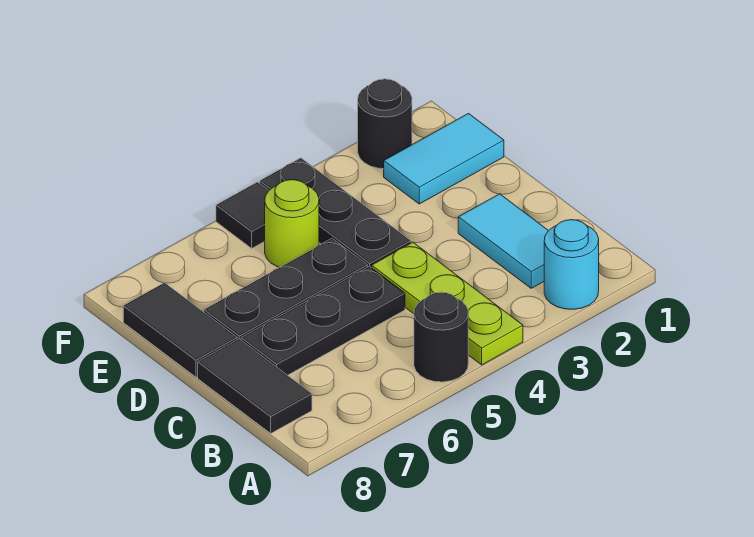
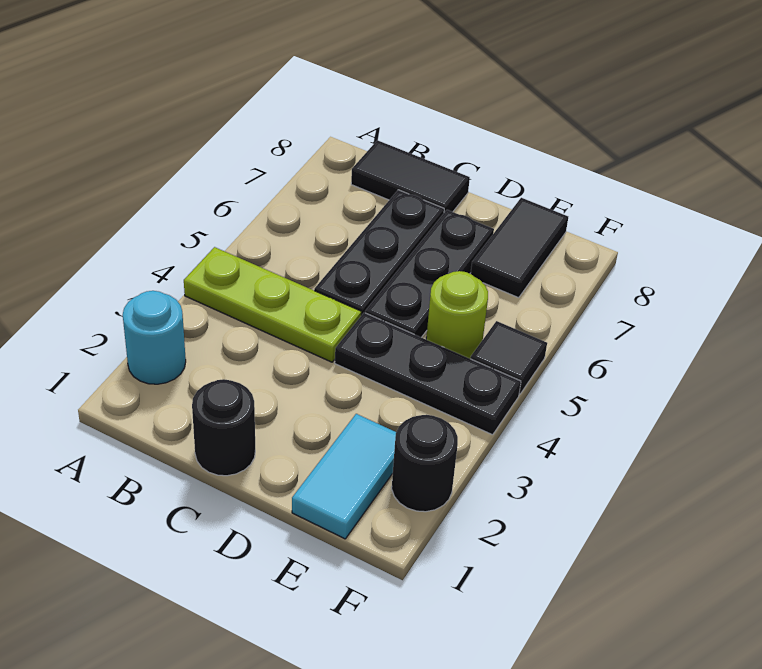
black round brick A5 level 1 -> black round brick C1 level 1
cyan tile B2:C2 level 1 -> none
black tile D8:E8 level 1 -> black tile E7:E8 level 1

